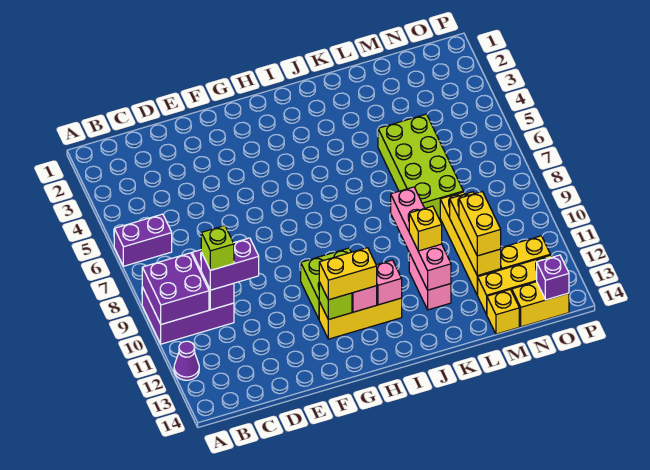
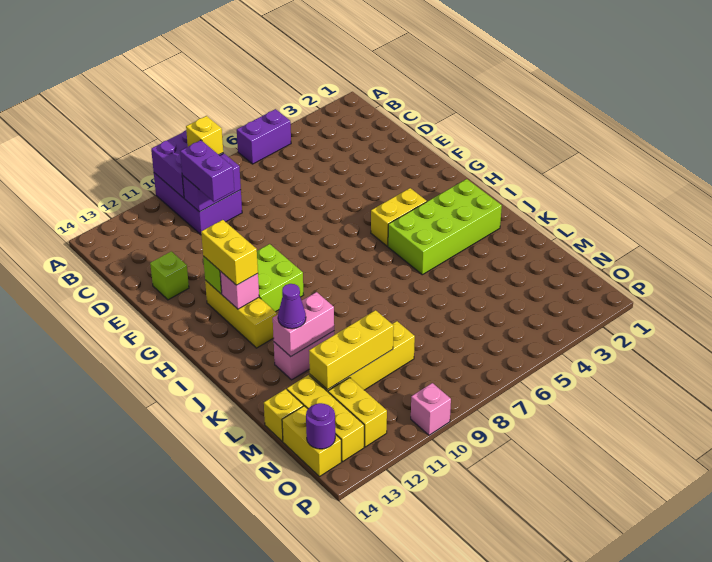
purple brick A6:B6 level 1 -> purple brick A5:A6 level 1
purple cone A12 level 1 -> purple cone K12 level 3
lime brick C10 level 4 -> lime brick E13 level 1
pink brick I12 level 2 -> pink brick P10 level 1
pink brick K9:K12 level 2 -> pink brick K11:K12 level 2
yellow brick K11 level 3 -> yellow brick B9 level 3
lime brick L5:M8 level 1 -> lime brick I2:J5 level 1
yellow brick M11:M12 level 3 -> yellow brick H4:H5 level 1
purple brick O14 level 2 -> purple round brick O14 level 2

